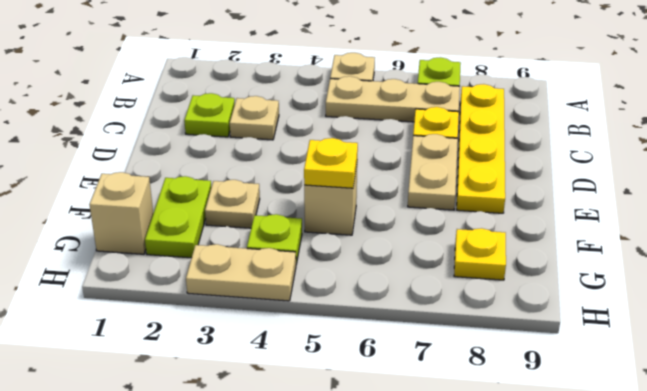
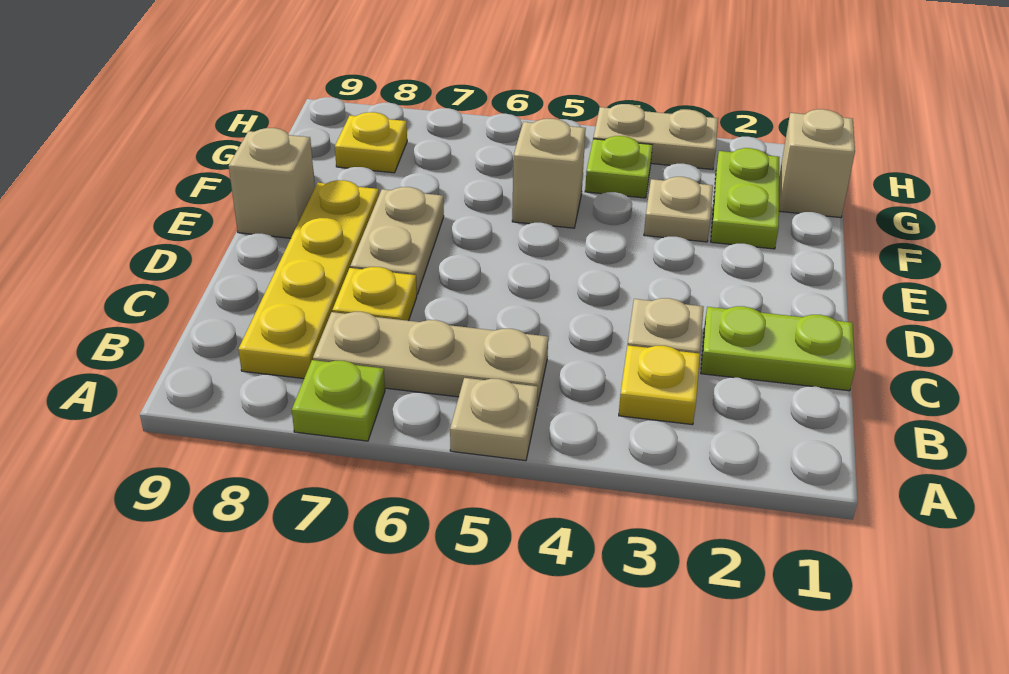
lime plate C2 level 1 -> lime plate C1:C2 level 1
none -> tan brick E9 level 1
yellow plate F5 level 2 -> yellow plate B3 level 1

